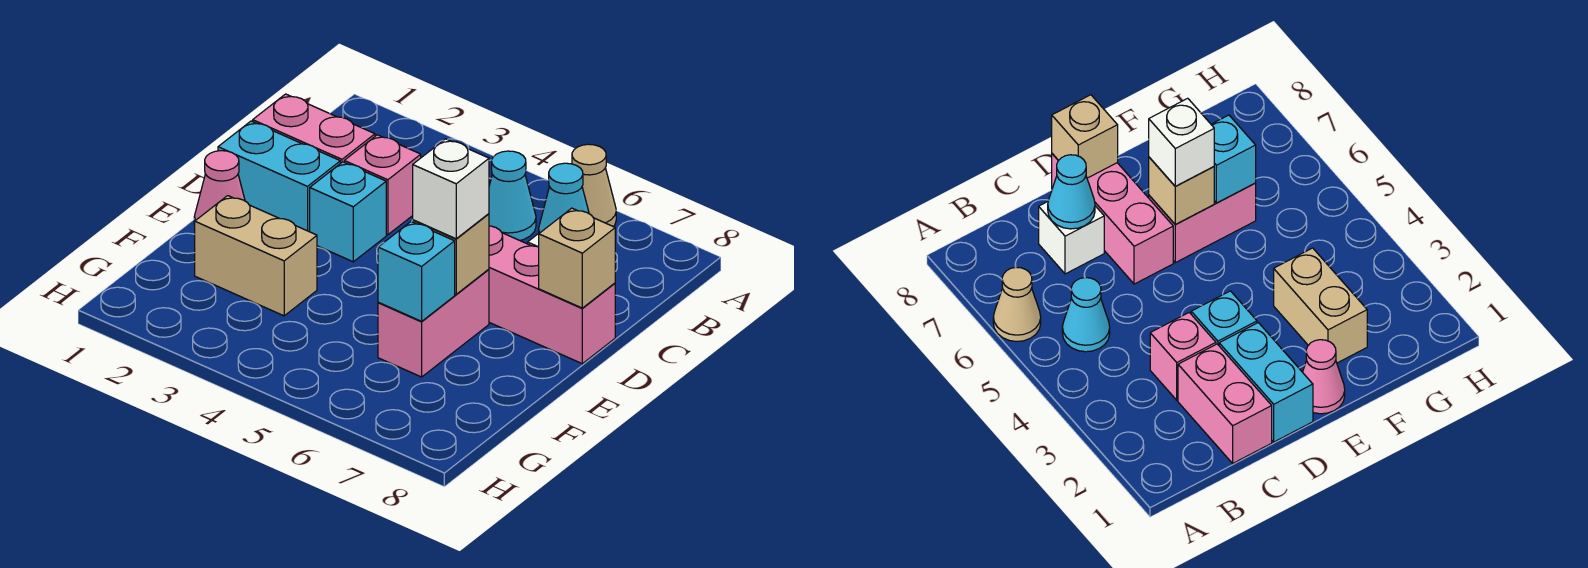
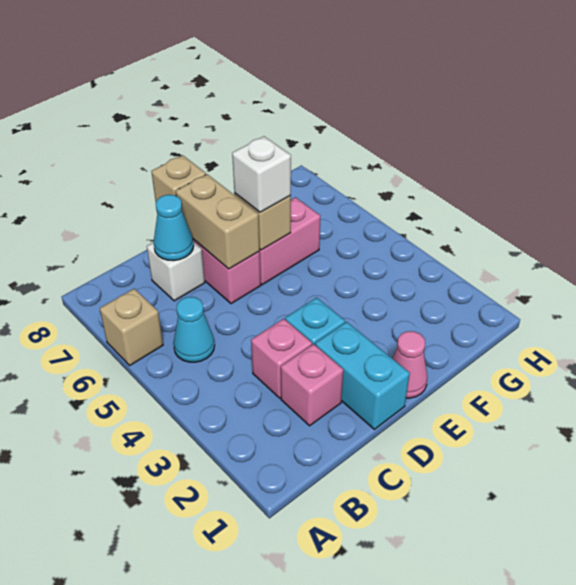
tan cone A6 level 1 -> tan brick A6 level 1
pink brick C1:C2 level 1 -> pink brick C2 level 1
tan brick F2:F3 level 1 -> tan brick D6:D7 level 2
cyan brick F6 level 2 -> none

